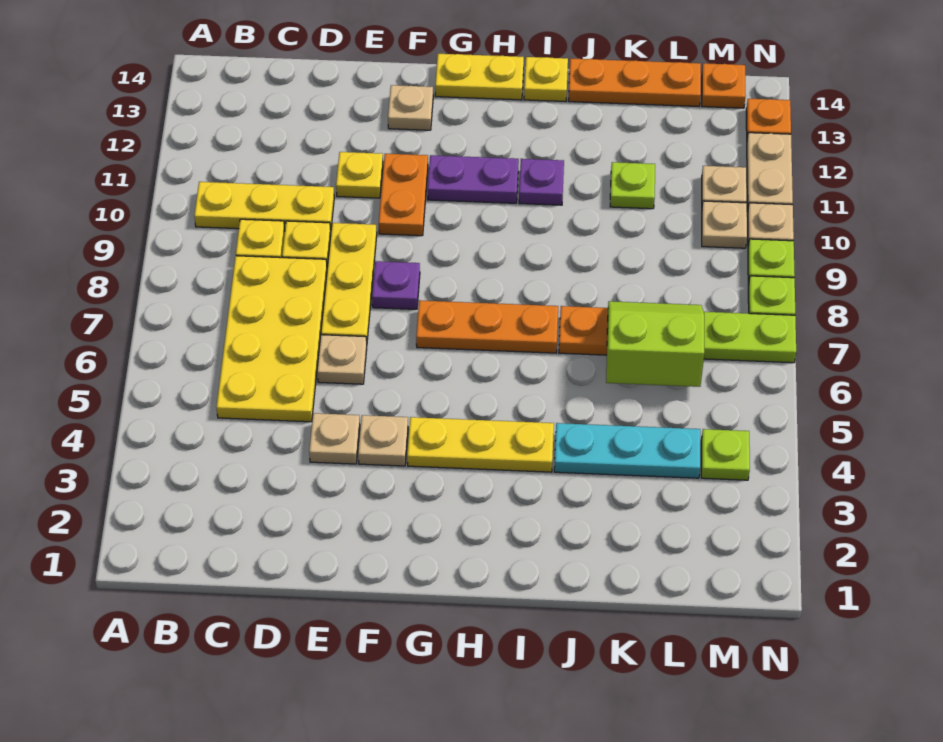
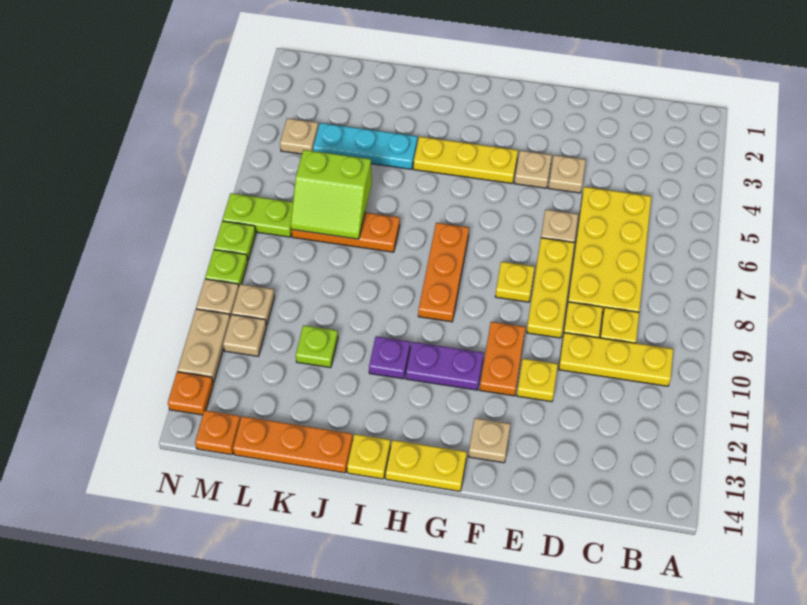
purple plate F8 level 1 -> yellow plate F8 level 1
orange plate G7:I7 level 1 -> orange plate H7:H9 level 1
lime plate M4 level 1 -> tan plate M4 level 1

